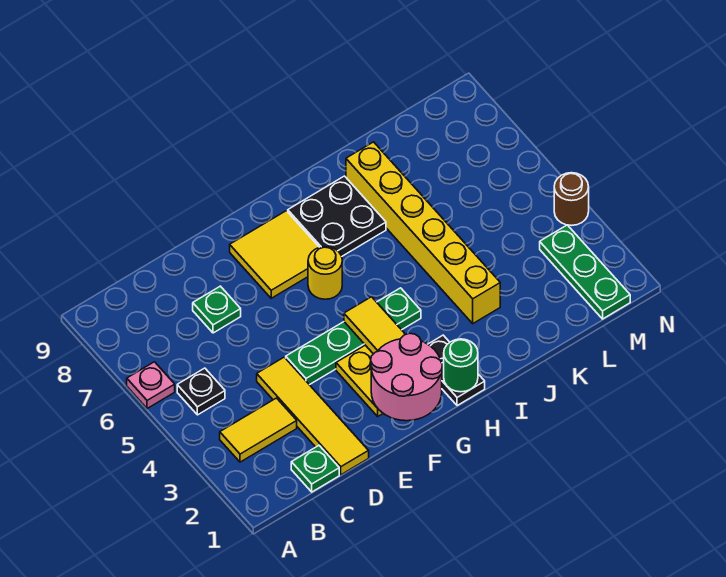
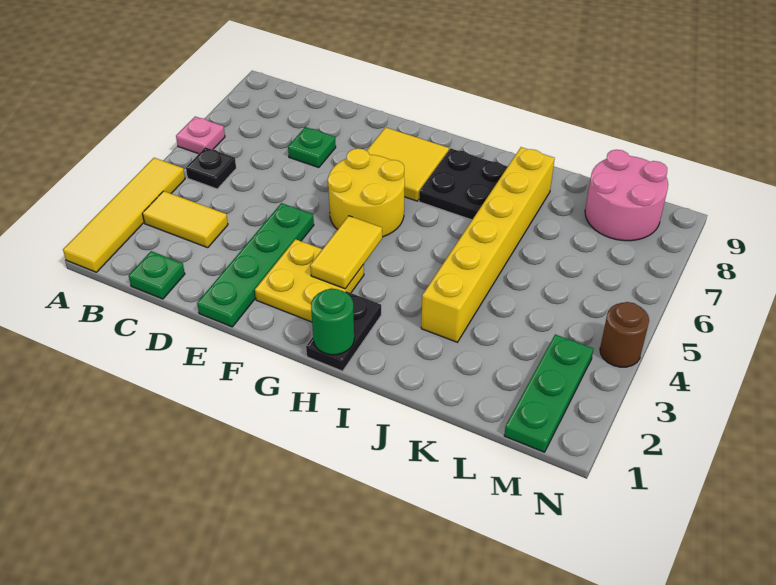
yellow tile D1:D4 level 1 -> yellow tile A1:A4 level 1
green plate E4:H4 level 1 -> green plate E1:E4 level 1
pink round brick F1:G2 level 2 -> pink round brick L8:M9 level 1
yellow round brick G6 level 1 -> yellow round brick F5:G6 level 1

